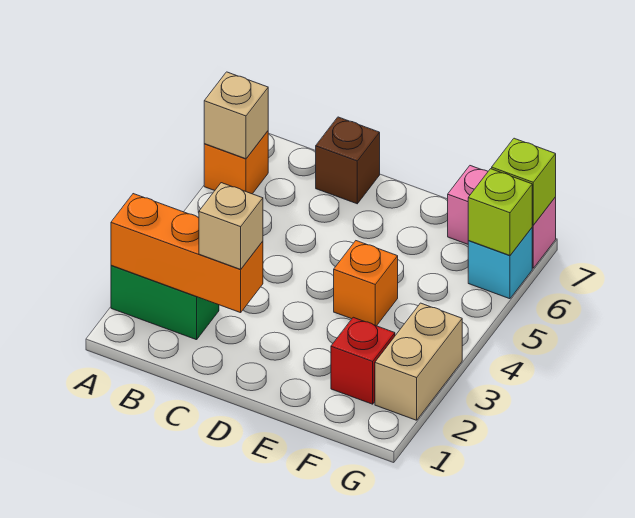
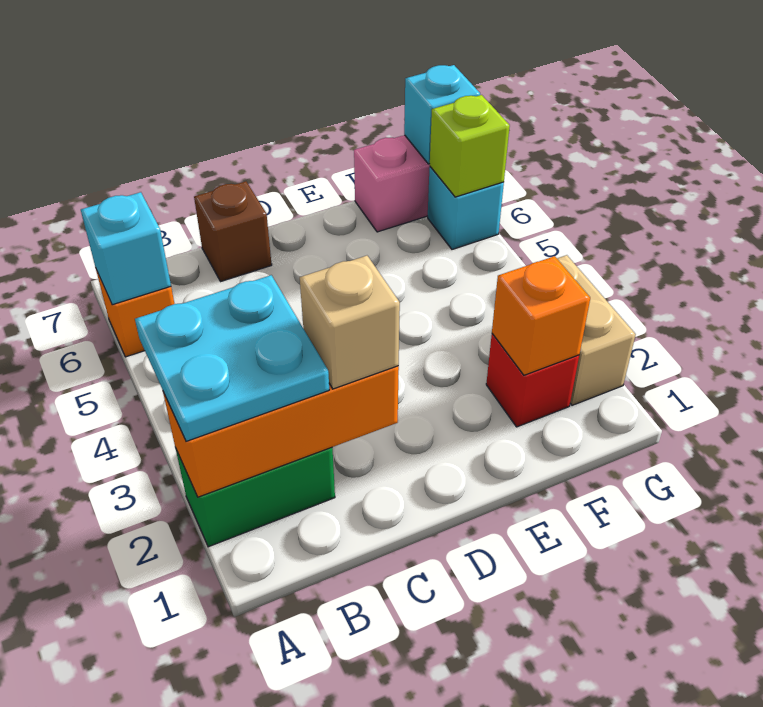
none -> cyan plate A2:B3 level 3
tan brick A6 level 2 -> cyan brick A6 level 2
orange brick E4 level 1 -> orange brick F2 level 2
lime brick G7 level 2 -> cyan brick G7 level 2

